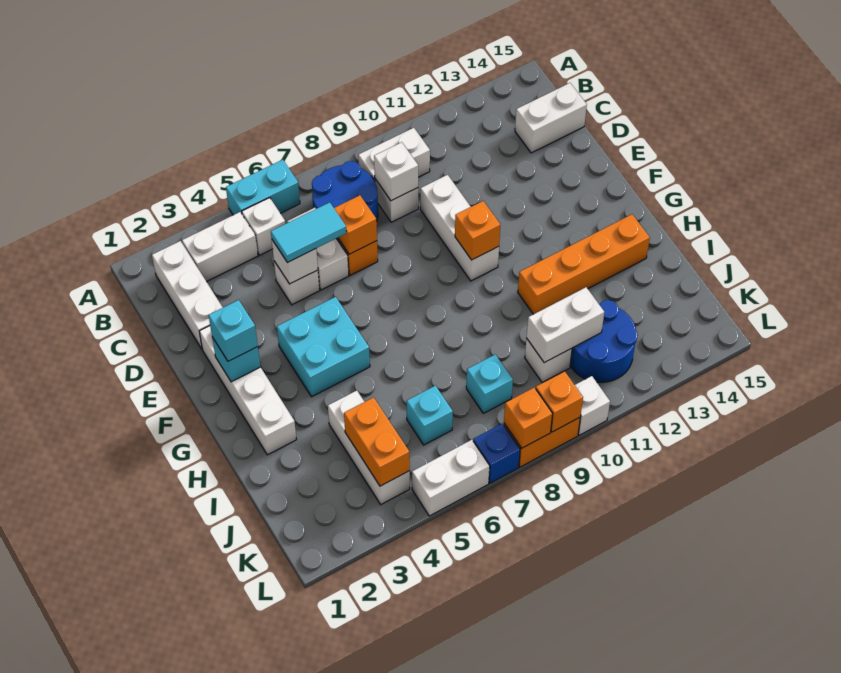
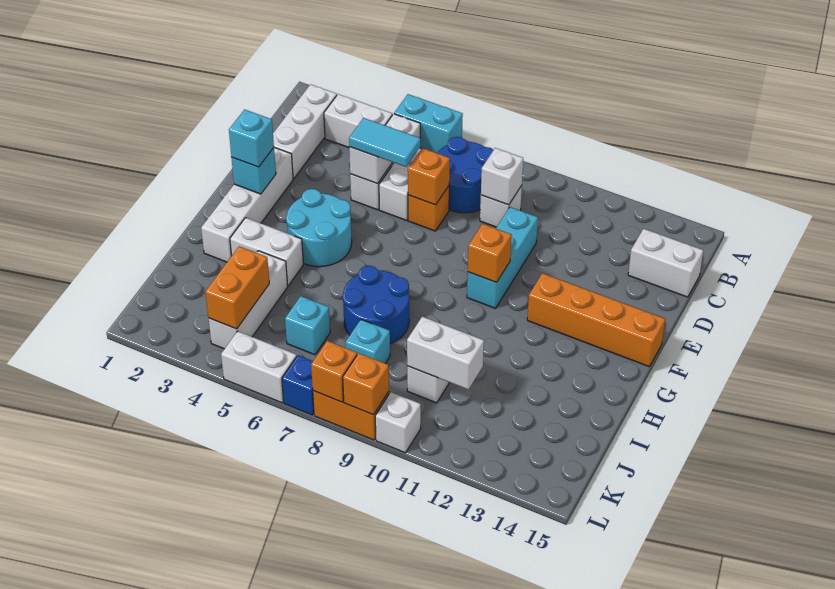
white brick B9:B10 level 1 -> white brick H3:H4 level 1
white brick D10:F10 level 1 -> cyan brick D10:F10 level 1
cyan brick F4:G5 level 1 -> cyan round brick F4:G5 level 1
orange brick H11:H14 level 1 -> orange brick F12:F15 level 1
blue round brick J11:K12 level 1 -> blue round brick H7:I8 level 1

